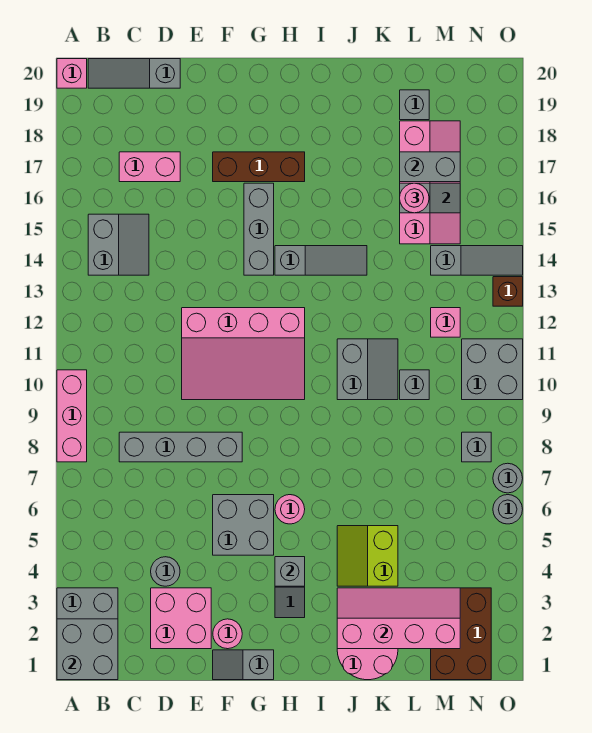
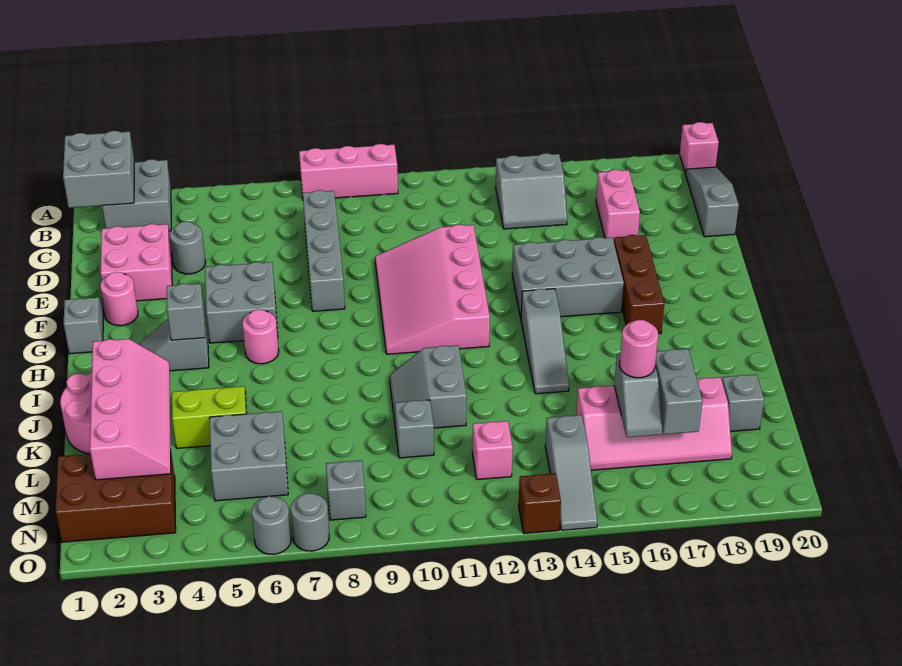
grey brick G14:G16 level 1 -> grey brick F14:G16 level 1
grey slope J10:K11 level 1 top J -> grey slope J10:K11 level 1 top 11
grey brick N10:O11 level 1 -> grey brick L5:M6 level 1

